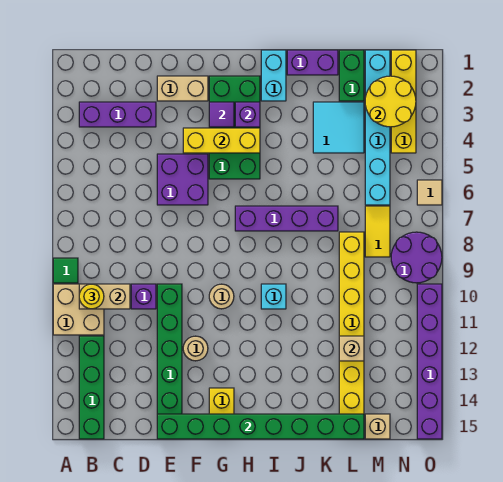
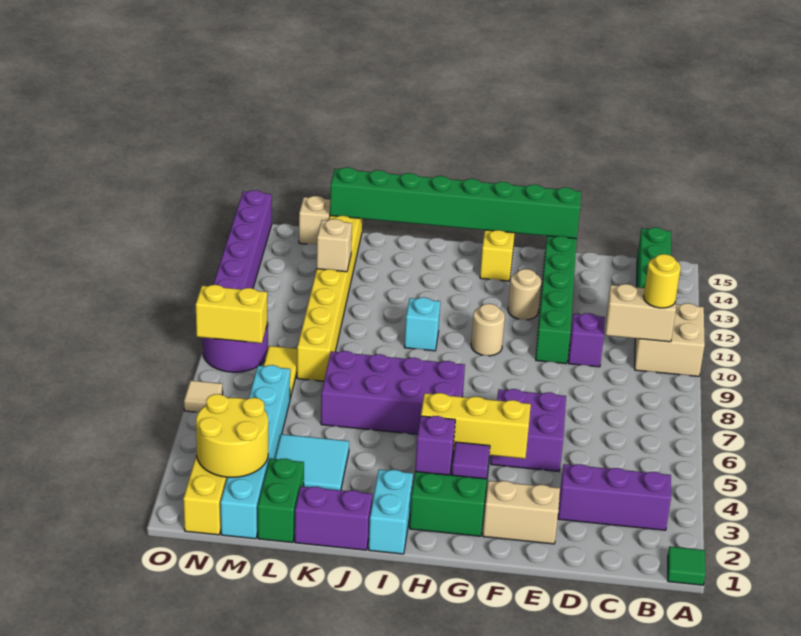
green tile A9 level 1 -> green tile A1 level 1
purple brick H7:K7 level 1 -> purple brick H6:K7 level 1
none -> yellow brick N8:O8 level 2

